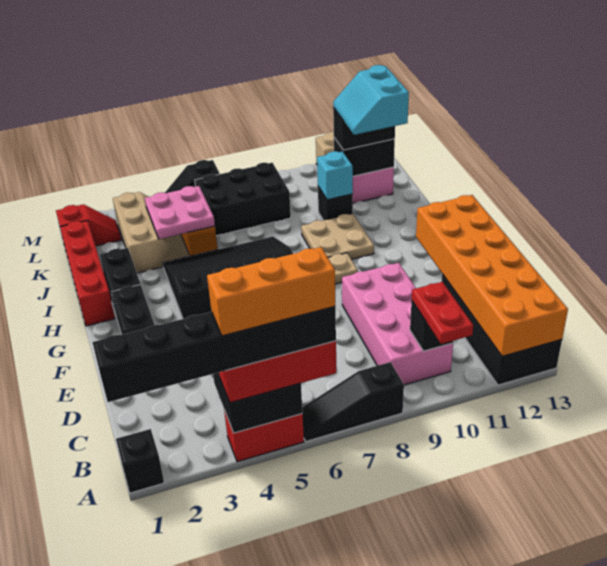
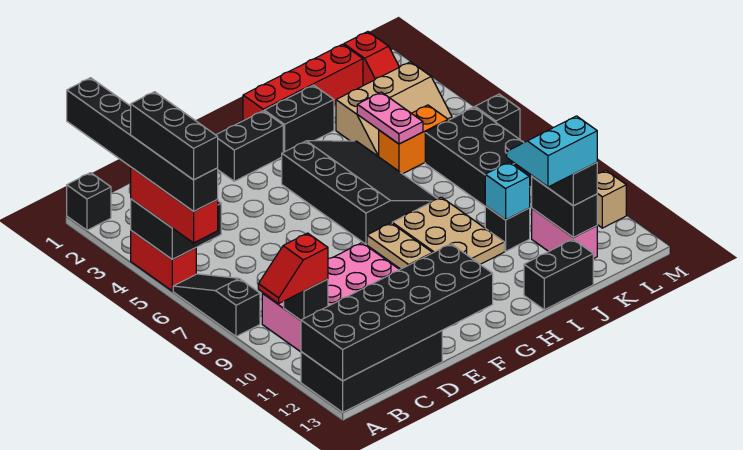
orange brick A4:A6 level 5 -> black brick A4:A6 level 5
red plate A10:B10 level 3 -> red slope A10:B10 level 3 top B
orange brick A12:F13 level 2 -> black brick A12:F13 level 2
tan plate H9:I10 level 1 -> tan plate H8:I10 level 1
none -> black brick I13:J13 level 1
pink plate J4:K5 level 2 -> pink plate J4:J5 level 2

